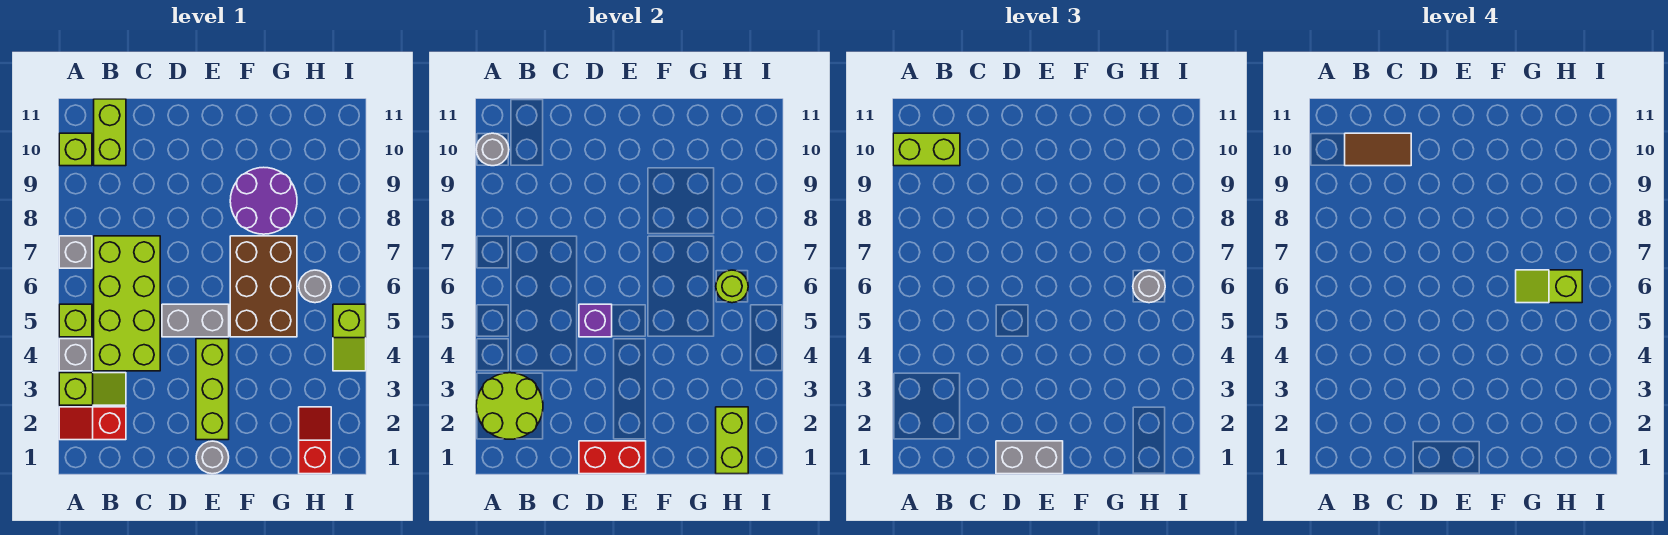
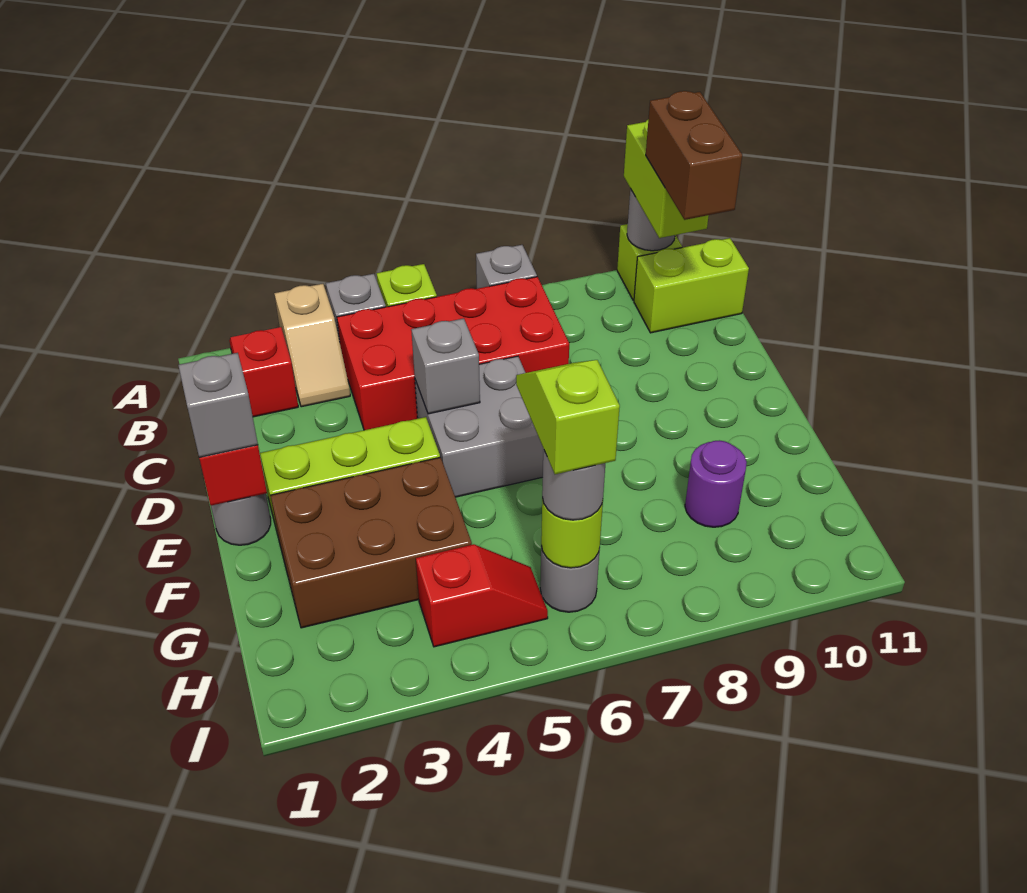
lime round brick A2:B3 level 2 -> none
lime slope A3:B3 level 1 top A -> tan slope A3:B3 level 1 top A
lime brick B4:C7 level 1 -> red brick B4:C7 level 1
brown tile B10:C10 level 4 -> brown brick B10:C10 level 4
grey brick D1:E1 level 3 -> grey brick E1 level 3
grey brick D5:E5 level 1 -> grey brick D5:E6 level 1
purple brick D5 level 2 -> grey brick D5 level 2
brown brick F5:G7 level 1 -> brown brick F2:G4 level 1
purple round brick F8:G9 level 1 -> purple round brick G9 level 1
red slope H1:H2 level 1 top 1 -> red slope H4:H5 level 1 top 4
lime brick H1:H2 level 2 -> none
lime slope I4:I5 level 1 top 5 -> none

